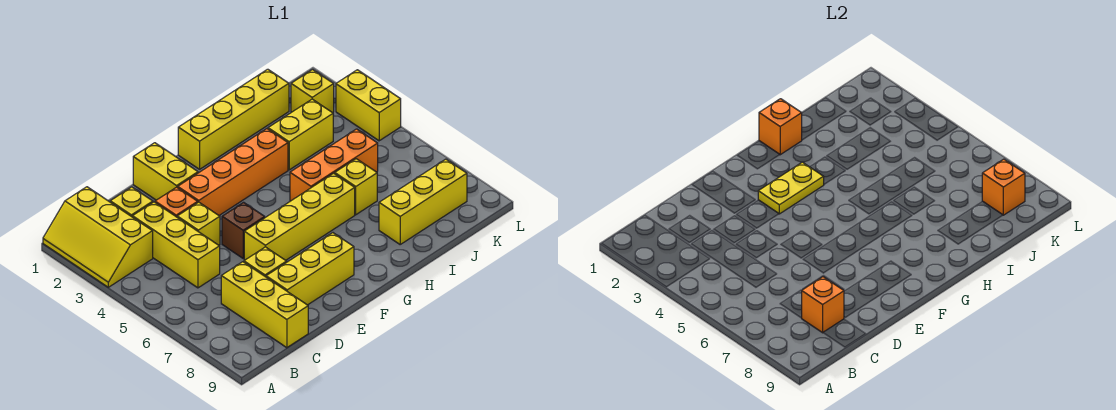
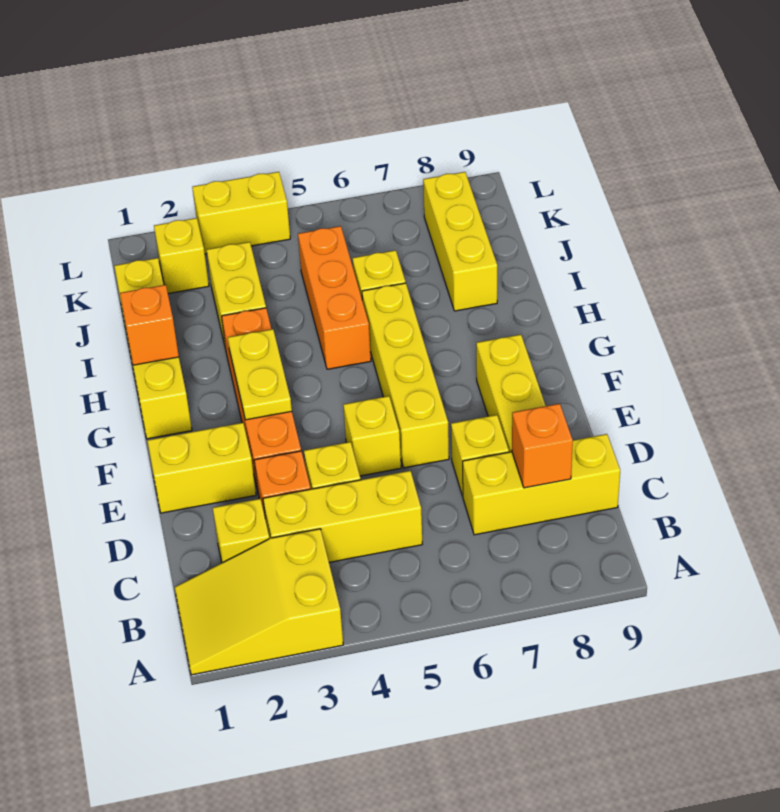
yellow slope A1:B3 level 1 top B -> yellow slope A1:B3 level 1 top 3
brown brick E5 level 1 -> yellow brick E5 level 1
orange brick K8 level 2 -> none

